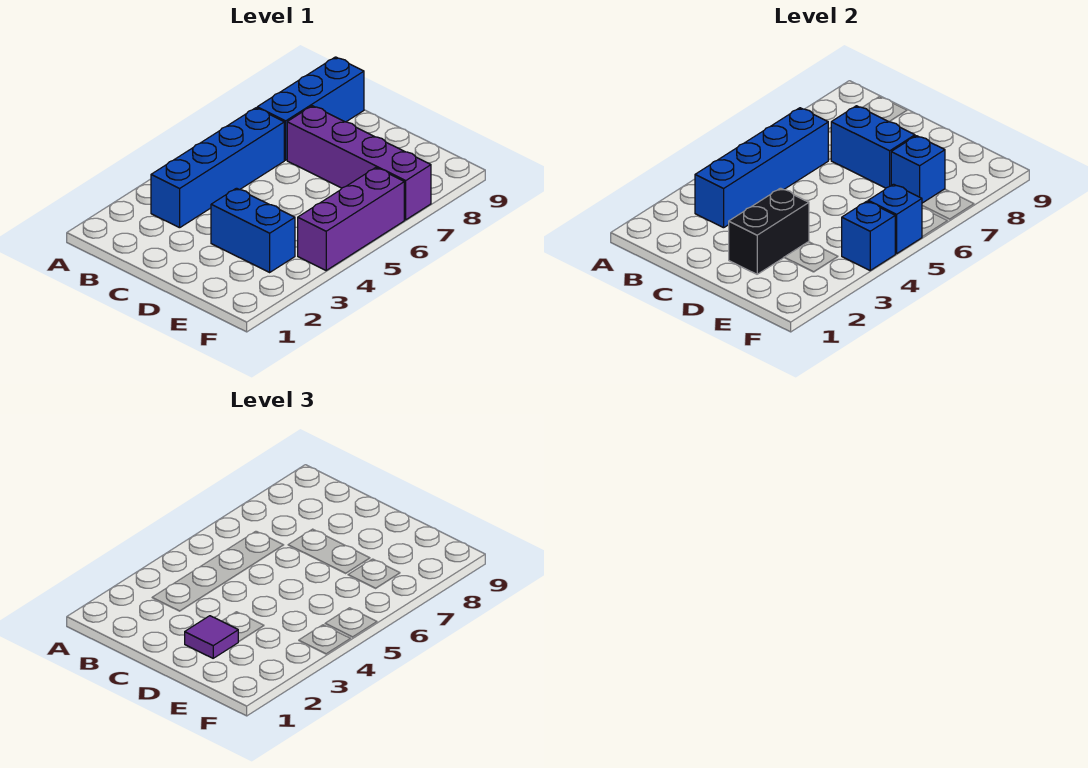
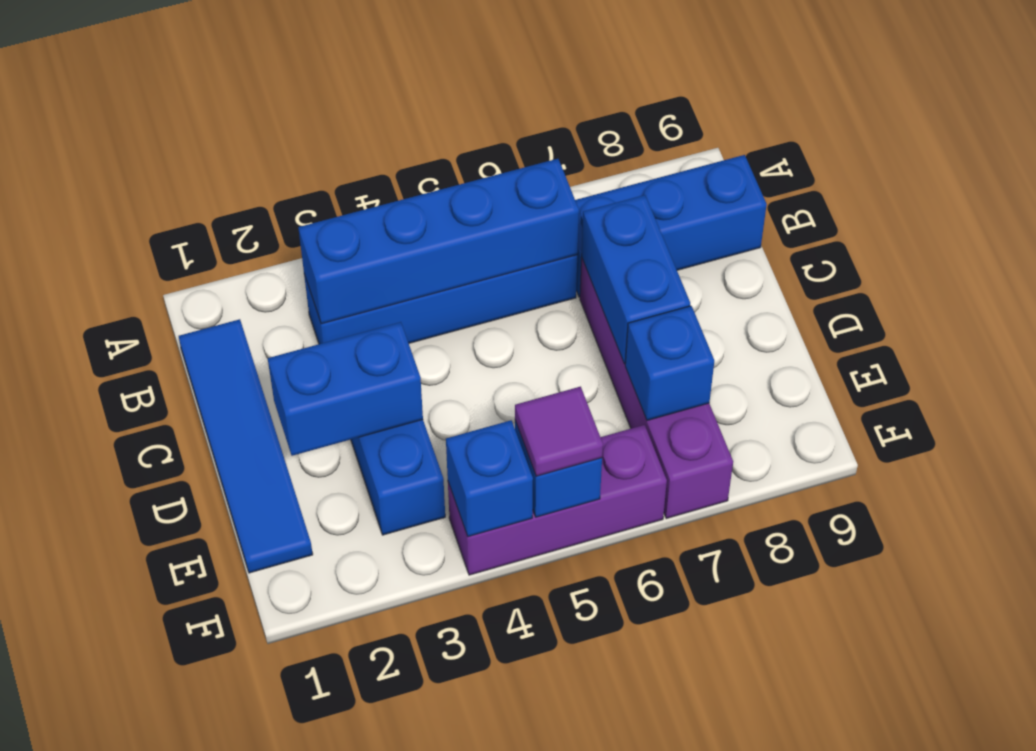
none -> blue tile B1:E1 level 1
black brick D2:D3 level 2 -> blue brick D2:D3 level 2
purple tile D2 level 3 -> purple tile F5 level 3

